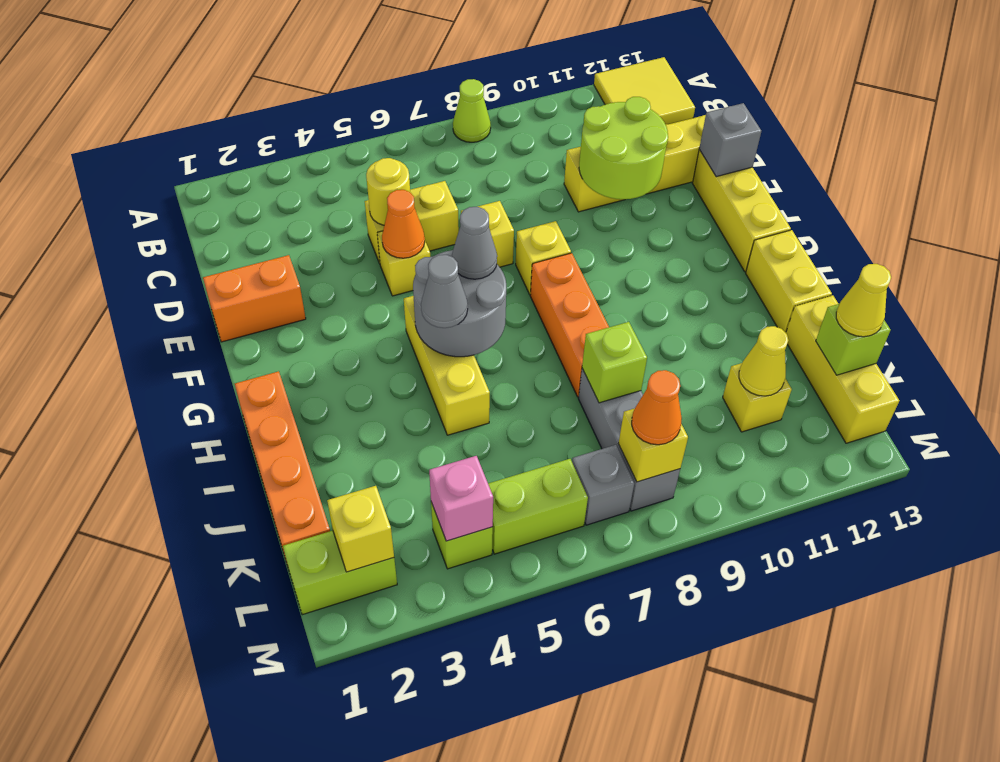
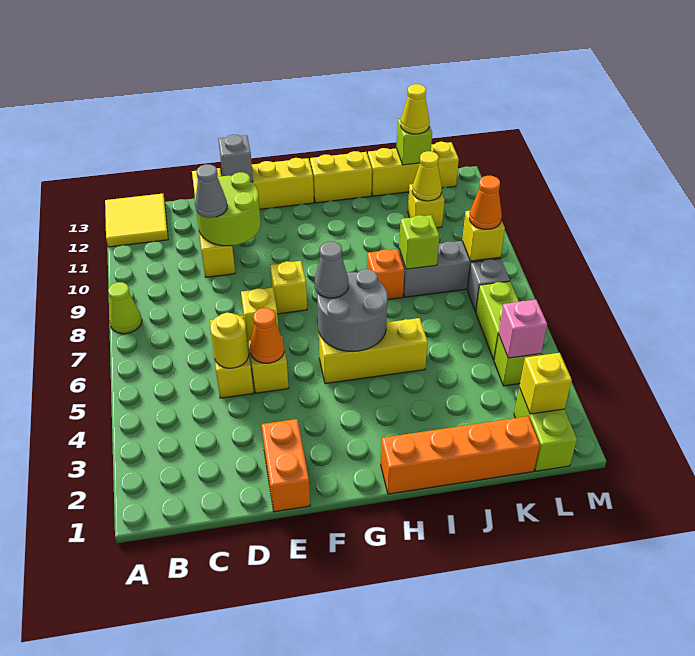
orange brick G8:I8 level 1 -> orange brick I8 level 1
grey cone H5 level 3 -> grey cone D10 level 3

